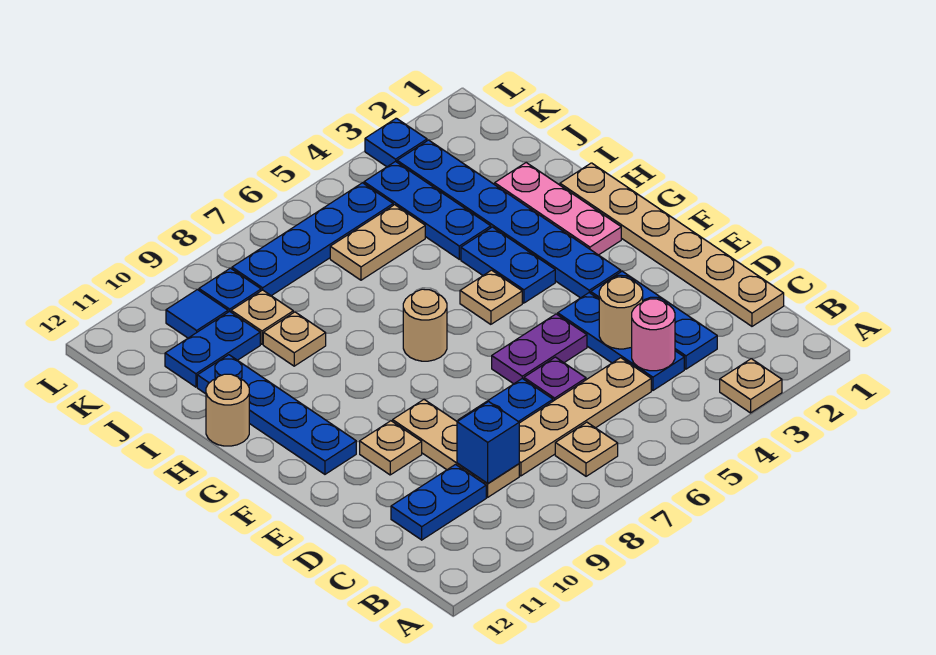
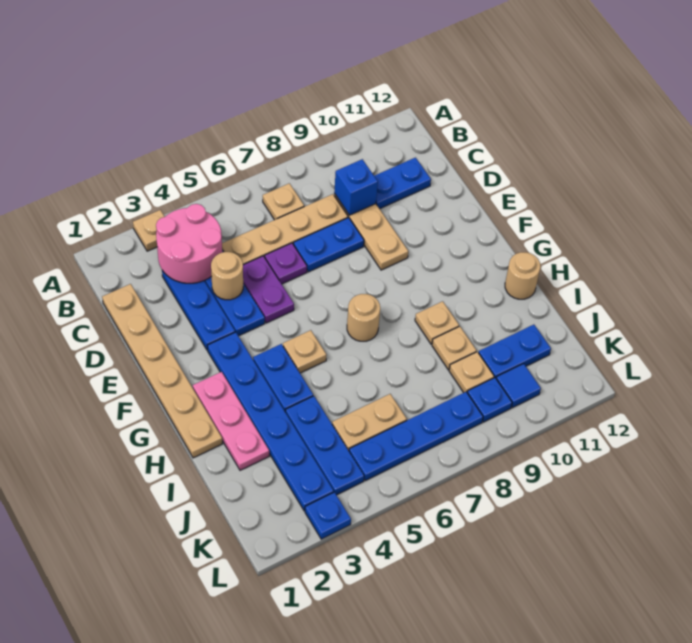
pink round brick C4 level 2 -> pink round brick B3:C4 level 2
purple plate E5:E6 level 1 -> purple plate D5:E5 level 1
tan plate E10 level 1 -> tan plate H9 level 1
blue plate F11:I11 level 1 -> none

